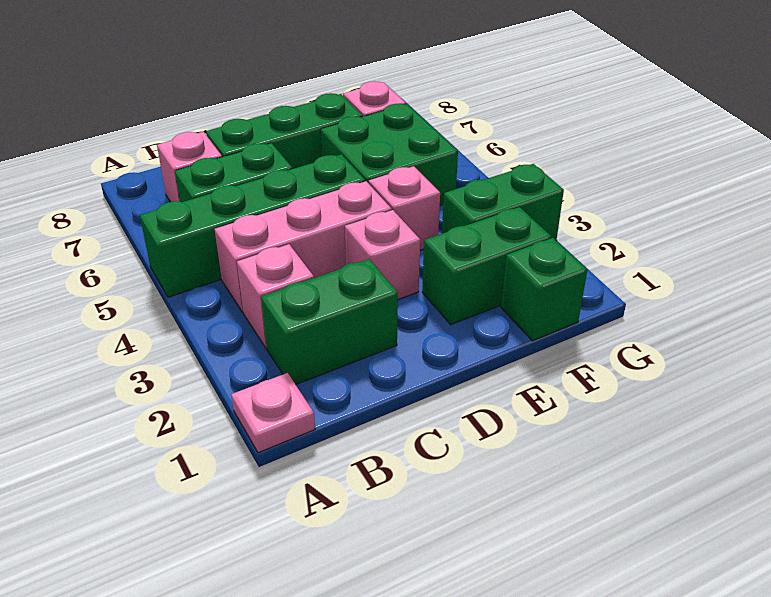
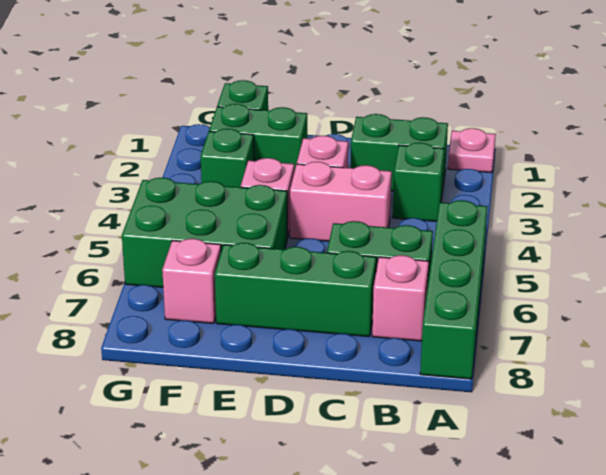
green brick A5:D5 level 1 -> green brick A5:A8 level 1
pink brick B3 level 1 -> green brick B3 level 1
pink brick B4:D4 level 1 -> pink brick C4:D4 level 1
green brick E5:F6 level 1 -> green brick E5:G6 level 1
green brick F3:G3 level 1 -> green brick F3 level 1

